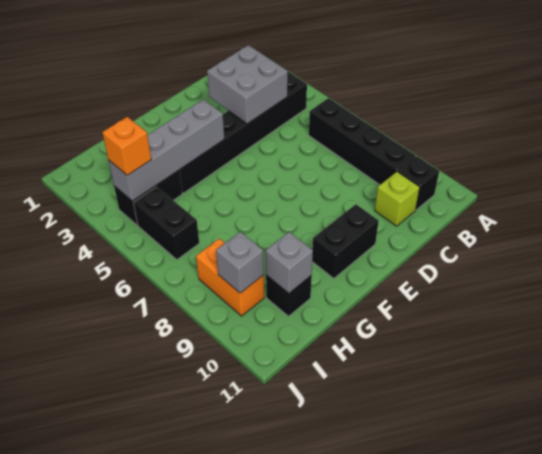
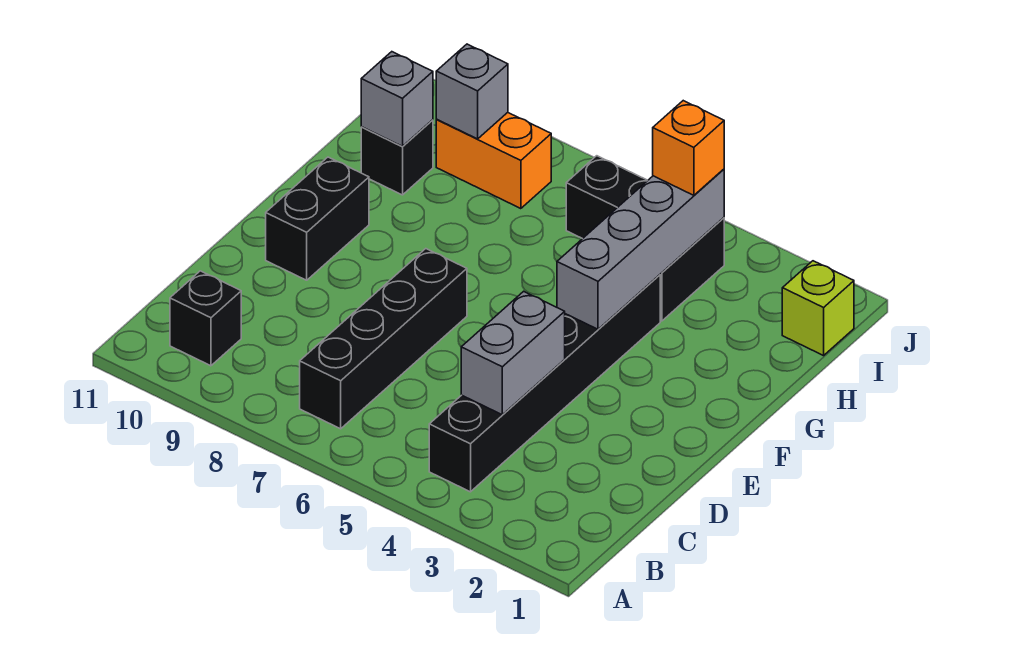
black brick B6:B9 level 1 -> black brick B7:E7 level 1
grey brick C3:D4 level 2 -> grey brick C4:D4 level 2
lime brick C10 level 1 -> lime brick I1 level 1

